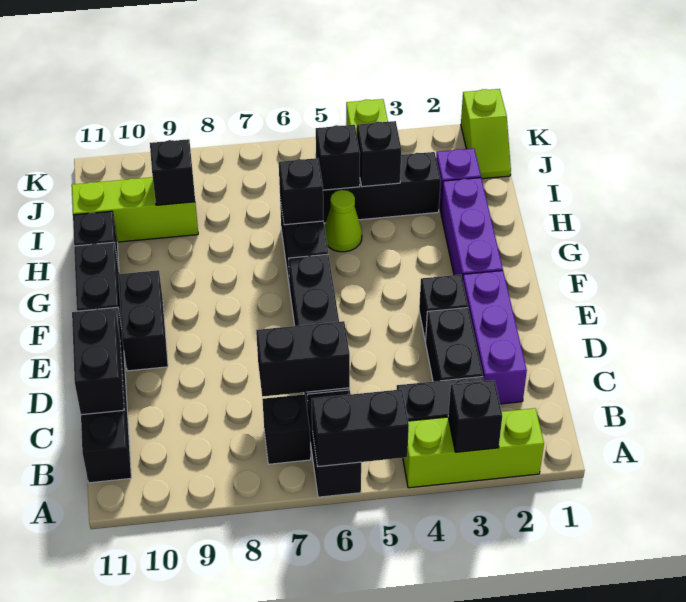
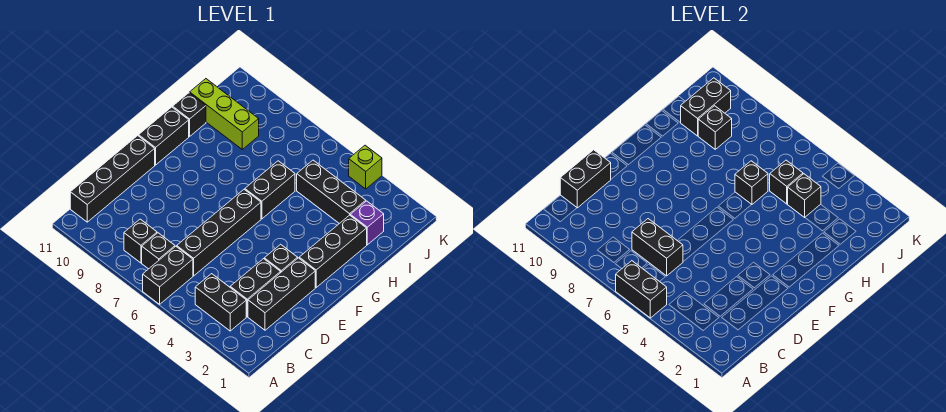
lime brick A2:A4 level 1 -> none
black brick A3 level 2 -> black brick B8 level 1
purple brick C2:E2 level 1 -> black brick C2:E2 level 1
black brick E10:F10 level 1 -> black brick I10:J10 level 2
purple brick F2:H2 level 1 -> black brick F2:H2 level 1
lime cone H5 level 1 -> none
lime slope J1:K1 level 1 top K -> none

